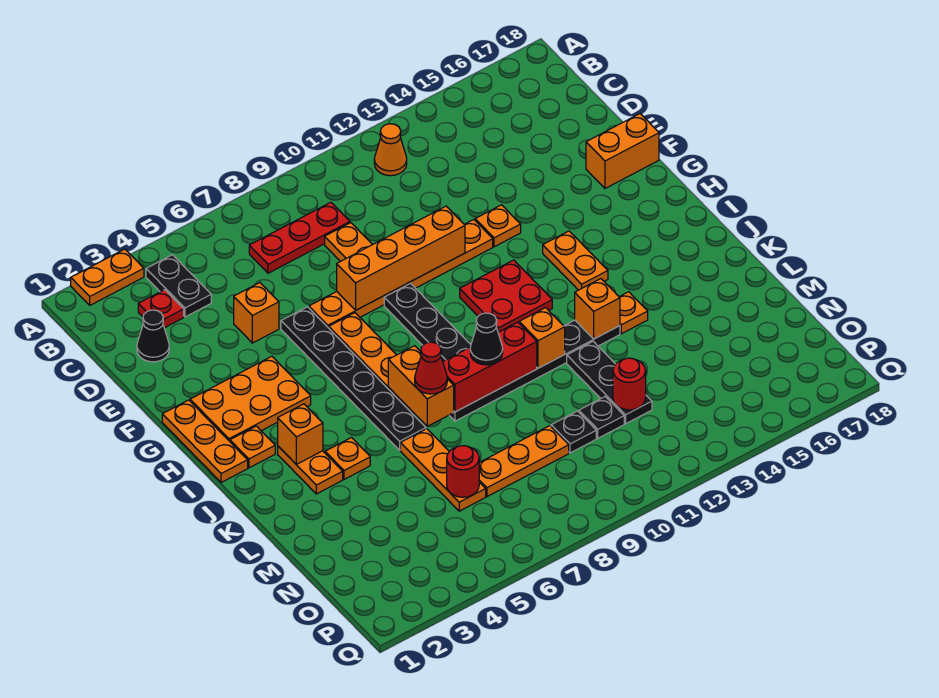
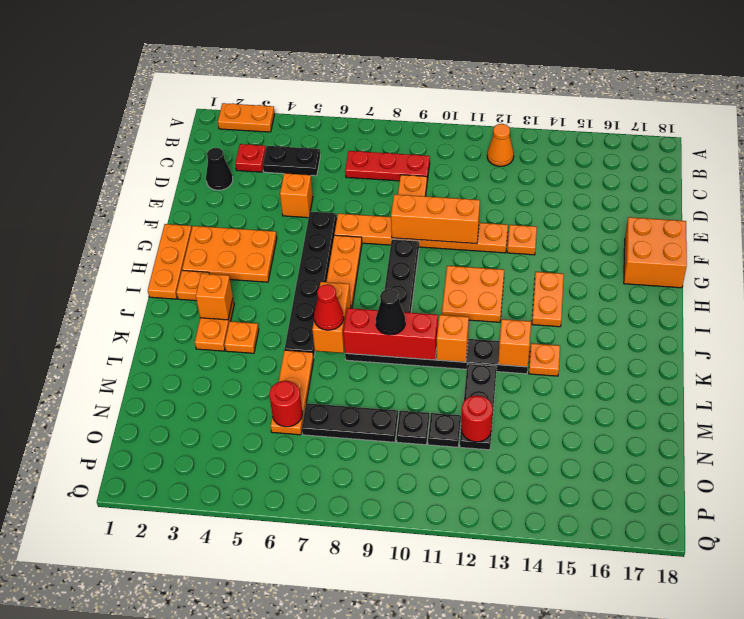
black plate B4:C4 level 1 -> black plate C4:C5 level 1
orange brick F8:F11 level 2 -> orange brick F9:F11 level 2
orange brick F17:F18 level 1 -> orange brick F17:G18 level 1
red plate H11:I12 level 1 -> orange plate H11:I12 level 1
orange plate N7:N9 level 1 -> black plate N7:N9 level 1

